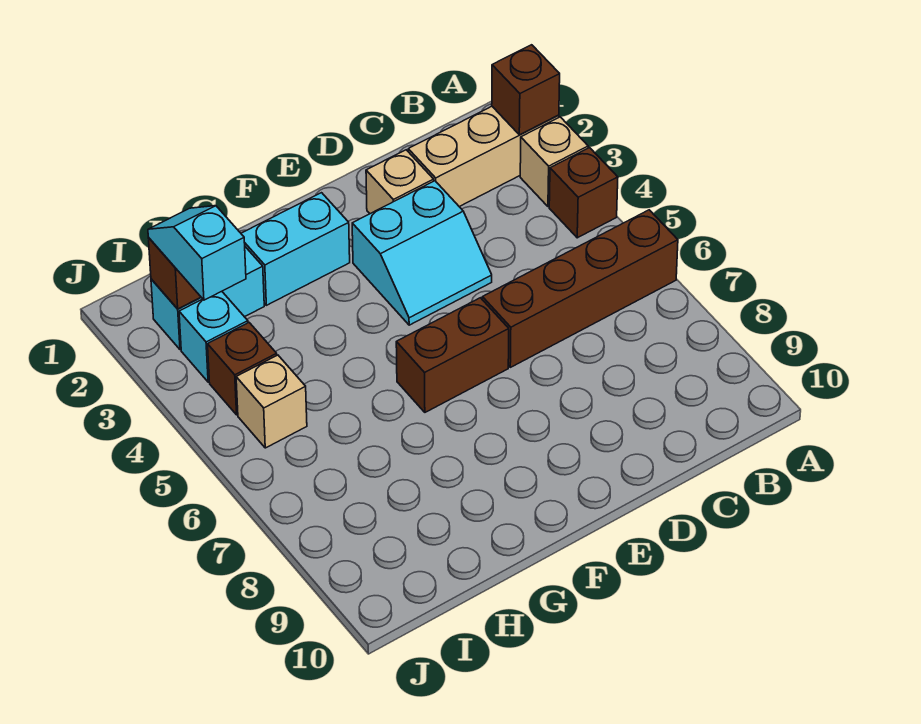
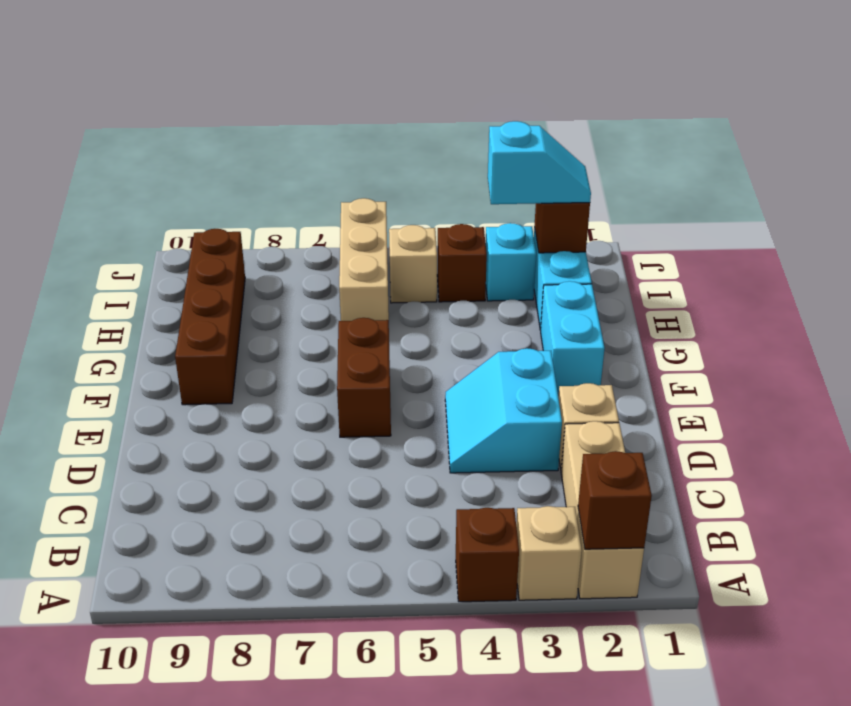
brown brick A6:D6 level 1 -> brown brick F9:I9 level 1
none -> tan brick H6:J6 level 1

